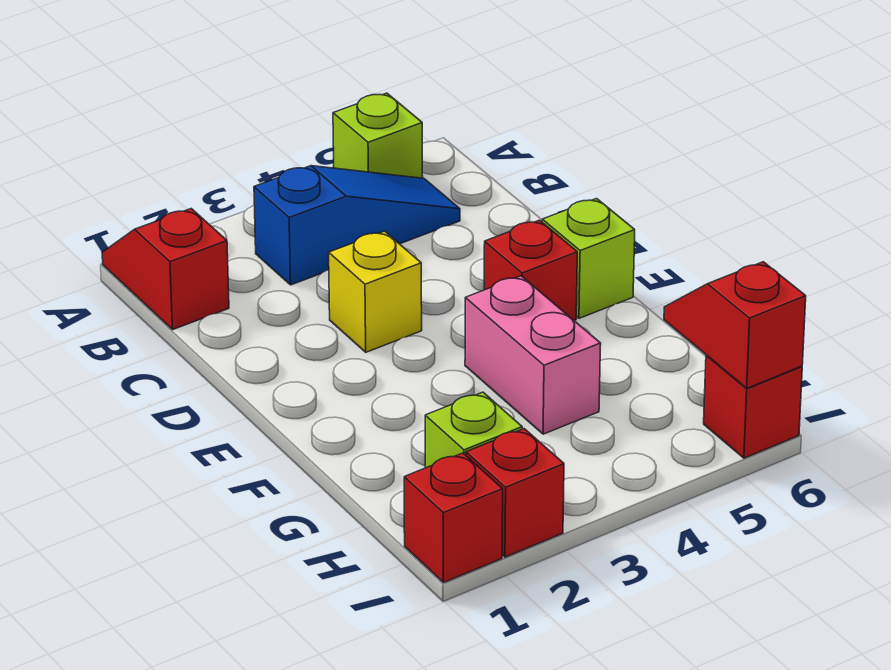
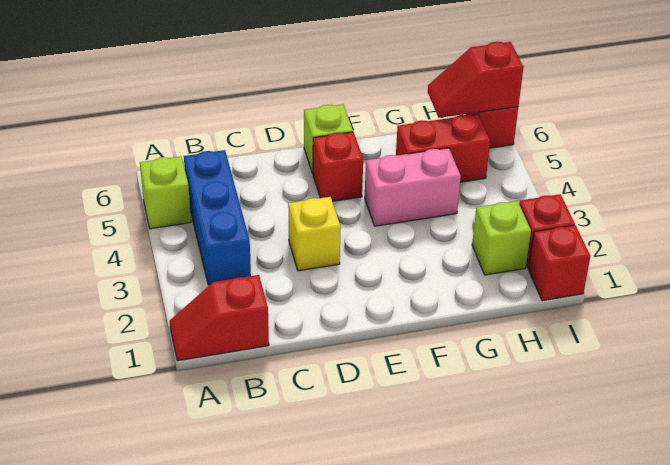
blue slope B3:B5 level 1 top 3 -> blue brick B3:B5 level 1
none -> red brick G5:H5 level 1

